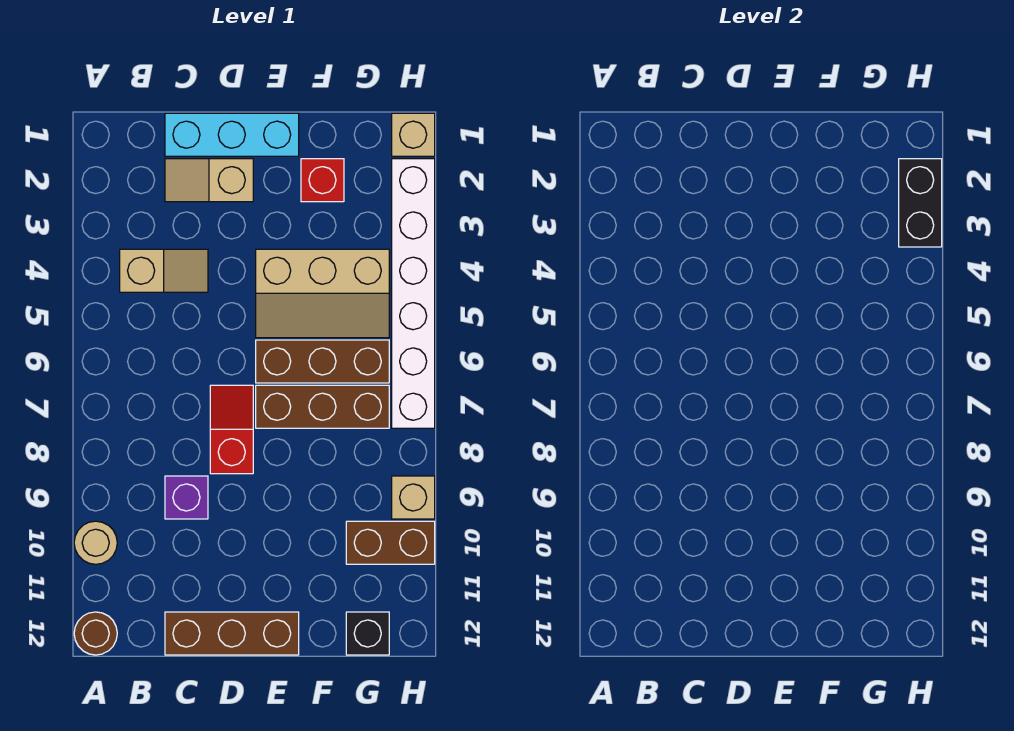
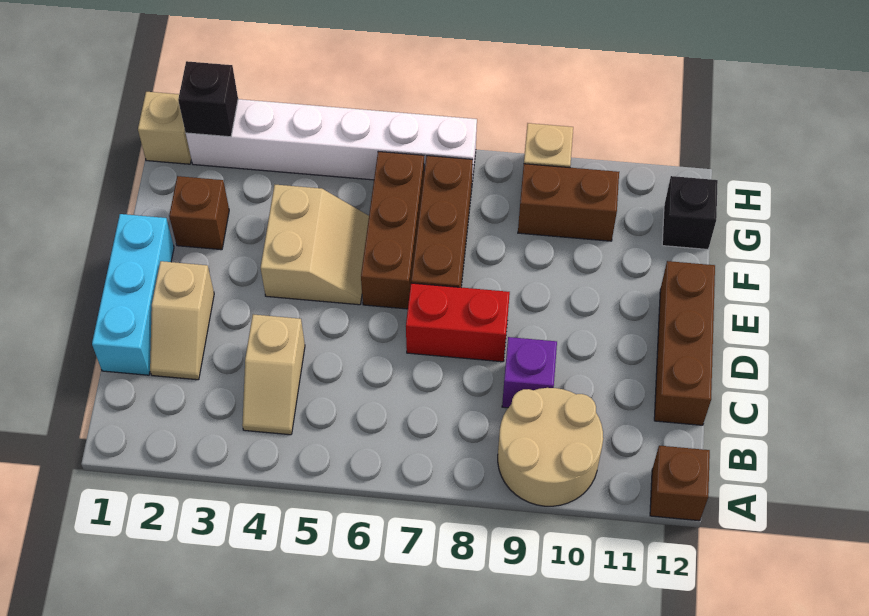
tan round brick A10 level 1 -> tan round brick A9:B10 level 1
brown round brick A12 level 1 -> brown brick A12 level 1
tan slope B4:C4 level 1 top B -> tan slope B4:C4 level 1 top C
red slope D7:D8 level 1 top 8 -> red brick D7:D8 level 1
tan slope E4:G5 level 1 top 4 -> tan slope E4:F5 level 1 top 4
red brick F2 level 1 -> brown brick F2 level 1
brown brick G10:H10 level 1 -> brown brick G9:G10 level 1
black brick H2:H3 level 2 -> black brick H2 level 2

